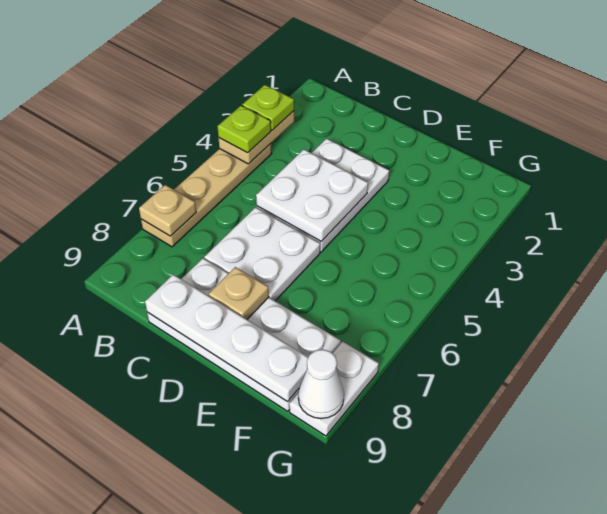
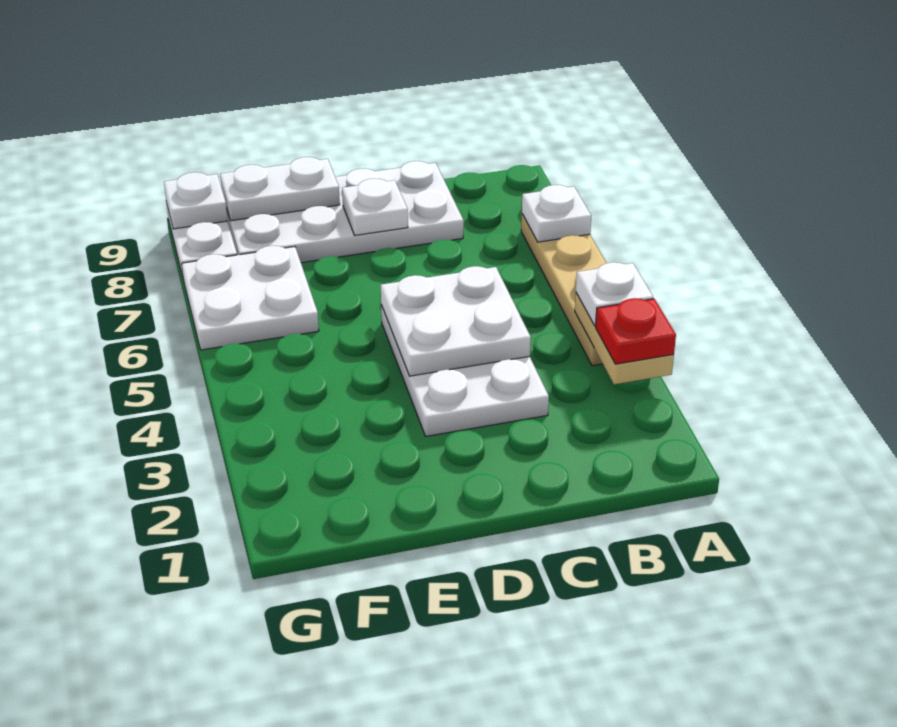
lime plate A3 level 3 -> red plate A3 level 3
lime plate A4 level 3 -> white plate A4 level 3
tan plate A7 level 2 -> white plate A7 level 2
white plate C6:D7 level 1 -> white plate F6:G7 level 1
white plate C9:F9 level 2 -> white plate E9:F9 level 2
tan plate D8 level 2 -> white plate D8 level 2
white cone G9 level 2 -> white plate G9 level 2

